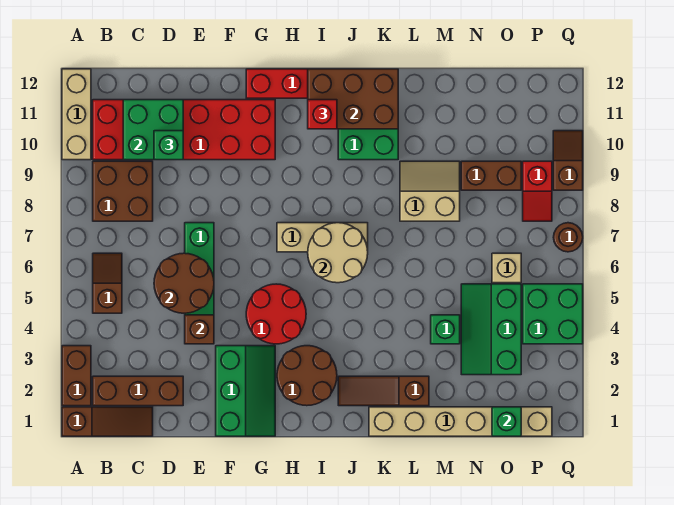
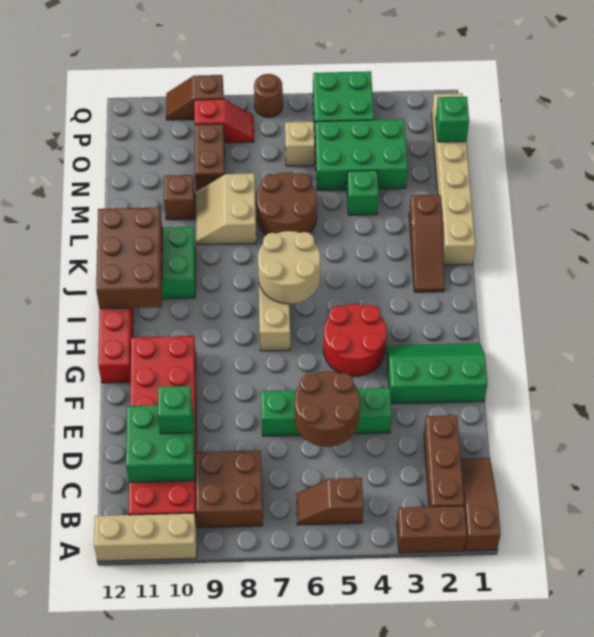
brown brick E4 level 2 -> brown brick M10 level 1
brown round brick H2:I3 level 1 -> brown round brick L6:M7 level 1
red brick I11 level 3 -> none
green slope N3:O5 level 1 top O -> green brick N3:O5 level 1

